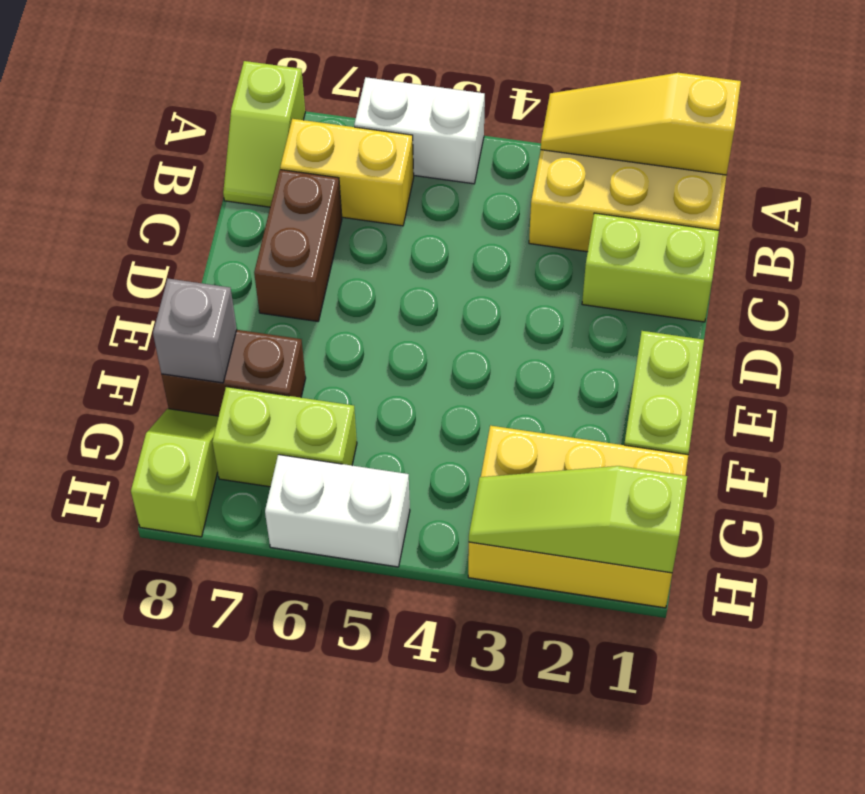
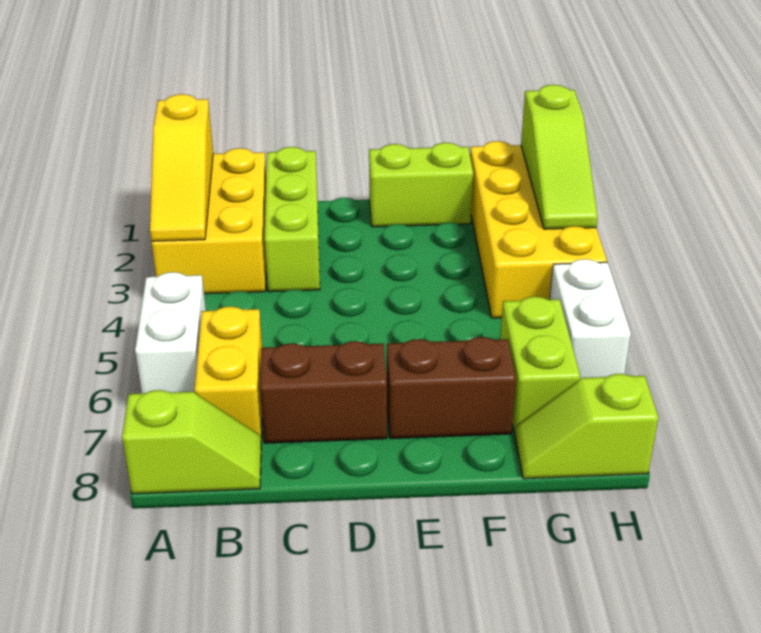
lime brick C1:C2 level 1 -> lime brick C1:C3 level 1
brown brick F7:F8 level 1 -> brown brick E7:F7 level 1
grey brick F8 level 2 -> none
yellow brick G1:H3 level 1 -> yellow brick G1:H4 level 1

